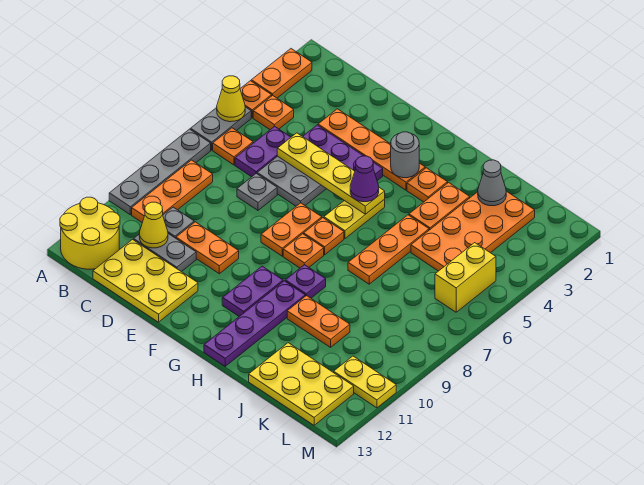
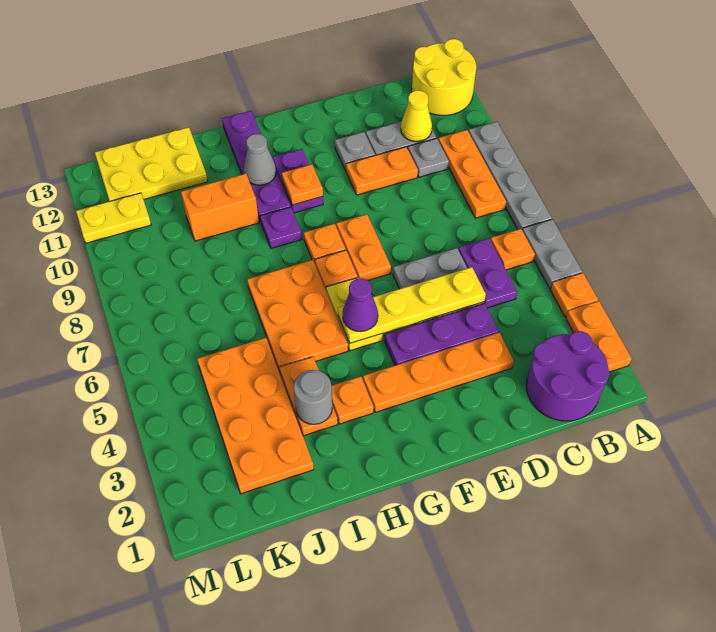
yellow cone A5 level 2 -> none
none -> purple round brick B1:C2 level 1
orange plate B4 level 1 -> orange plate G10 level 2
yellow plate C12:E13 level 1 -> none
grey plate D7 level 1 -> grey plate E11 level 1
grey round brick G3 level 2 -> grey round brick I3 level 2
orange plate I5:I7 level 1 -> orange plate H5:I7 level 1
orange plate I10:J10 level 1 -> orange brick I10:J10 level 1
grey cone J2 level 2 -> grey cone H11 level 2
yellow brick L5:L6 level 1 -> none

